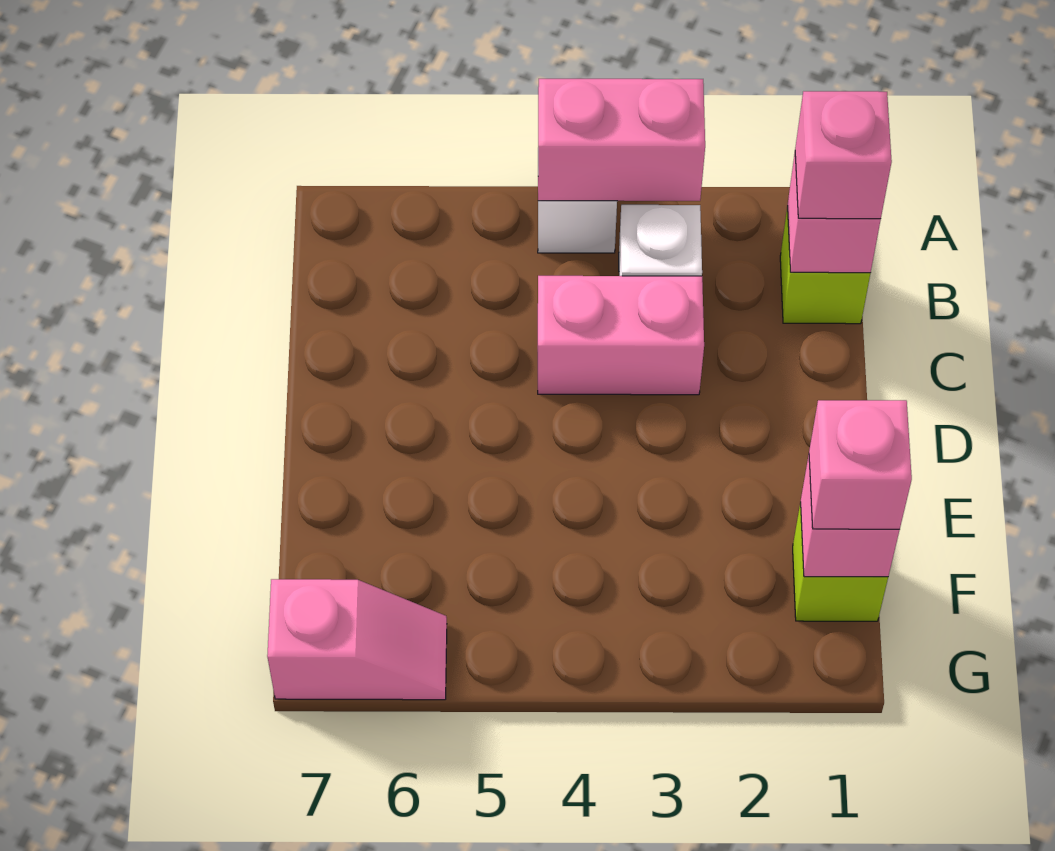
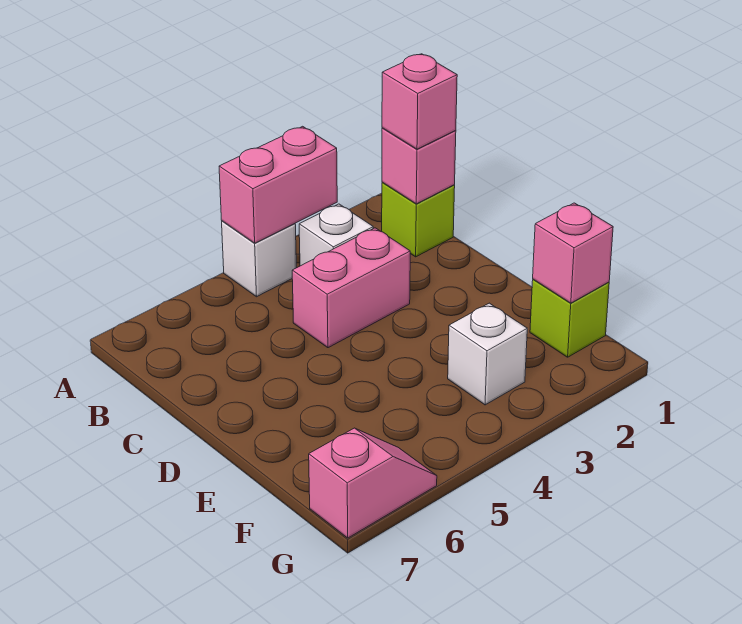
pink brick F1 level 3 -> none
none -> white brick F3 level 1

